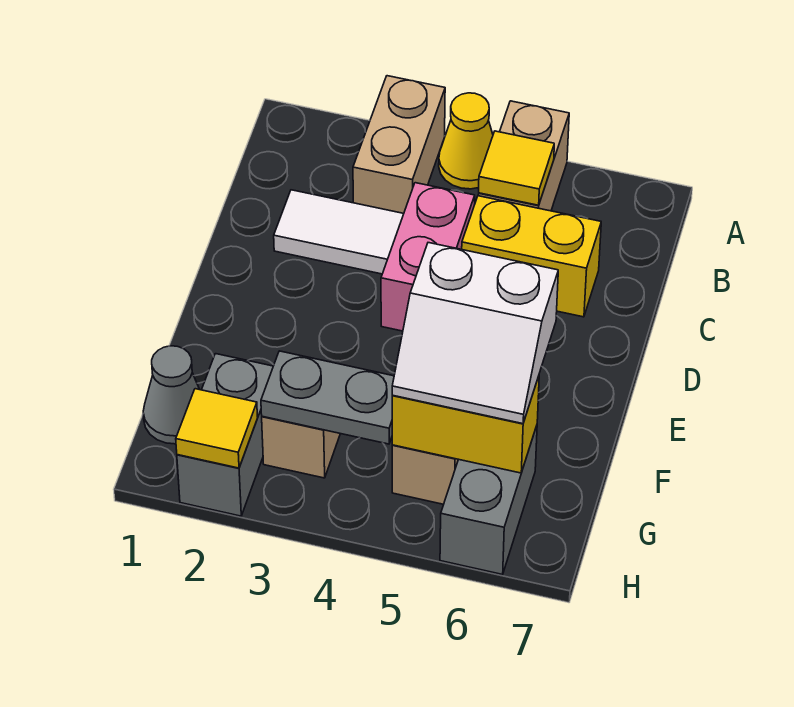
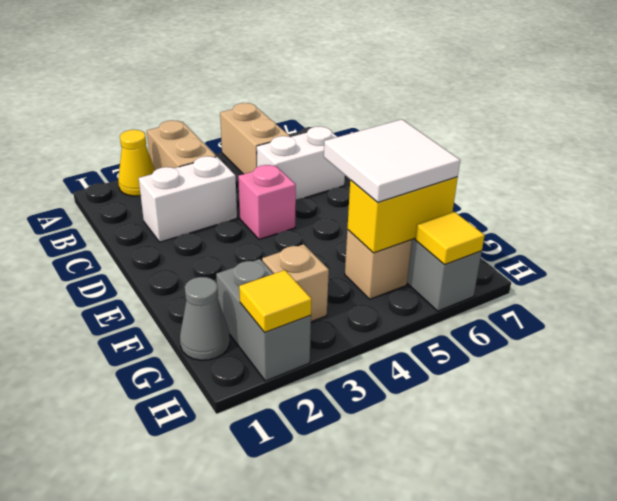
yellow cone A4 level 1 -> yellow cone A2 level 1
yellow tile B5 level 2 -> yellow tile H6 level 2
white tile C2:C3 level 1 -> white brick C2:C3 level 1
pink brick C4:D4 level 1 -> pink brick D4 level 1
yellow brick C5:C6 level 1 -> white brick C5:C6 level 1
white slope F5:G6 level 3 top F -> white tile F5:G6 level 3
grey plate G3:G4 level 2 -> none

